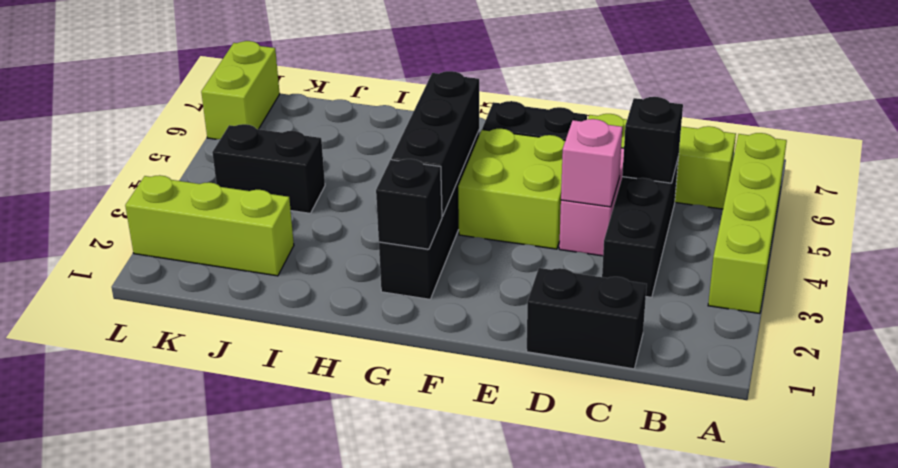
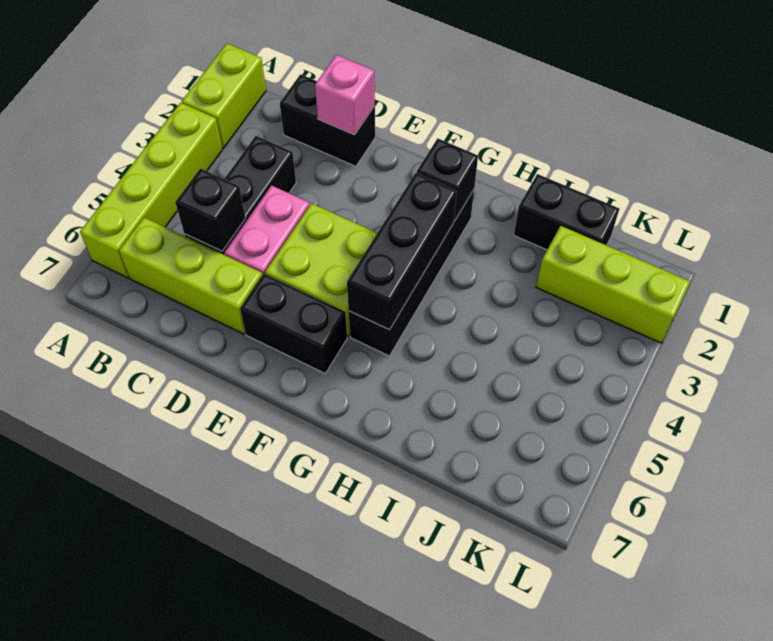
pink brick D4 level 2 -> pink brick D1 level 2
black brick J4:K4 level 1 -> black brick I1:J1 level 1
lime brick L6:L7 level 1 -> lime brick A1:A2 level 1

